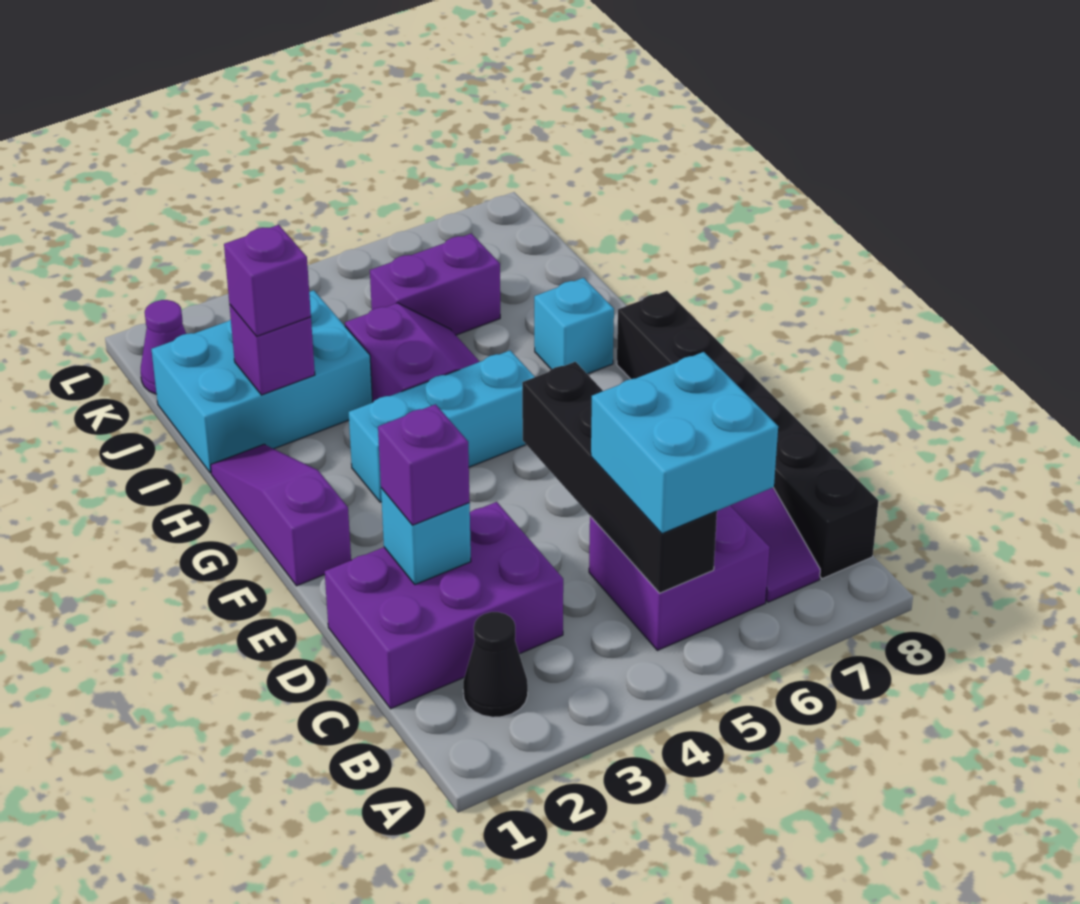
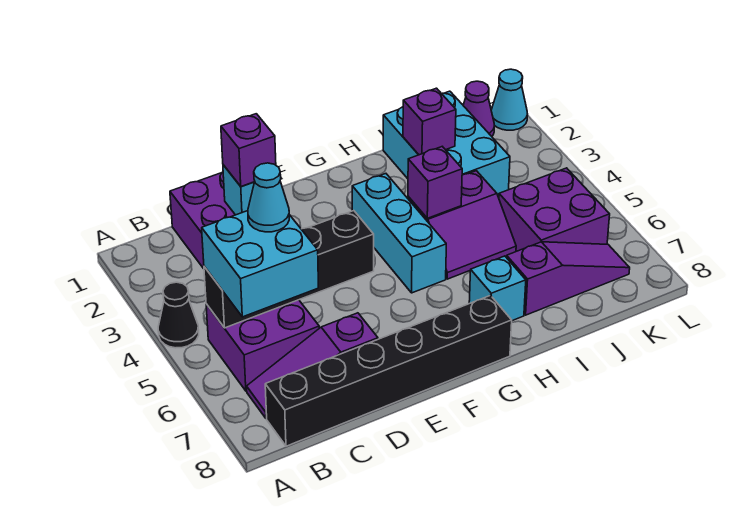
black cone B2 level 1 -> black cone A4 level 1
none -> cyan cone C5 level 4
purple slope F1:H1 level 1 top F -> purple slope I7:K7 level 1 top I
purple brick I2 level 3 -> purple brick H4 level 2
purple brick J5:J6 level 1 -> purple brick J5:K6 level 1
none -> cyan cone L1 level 1

